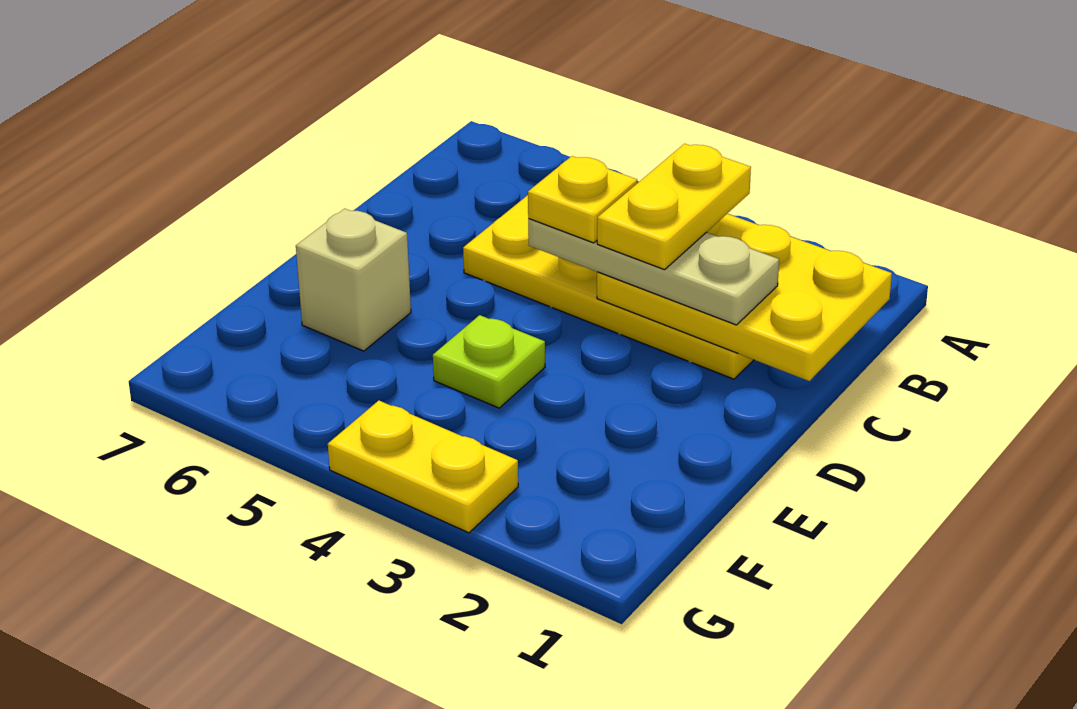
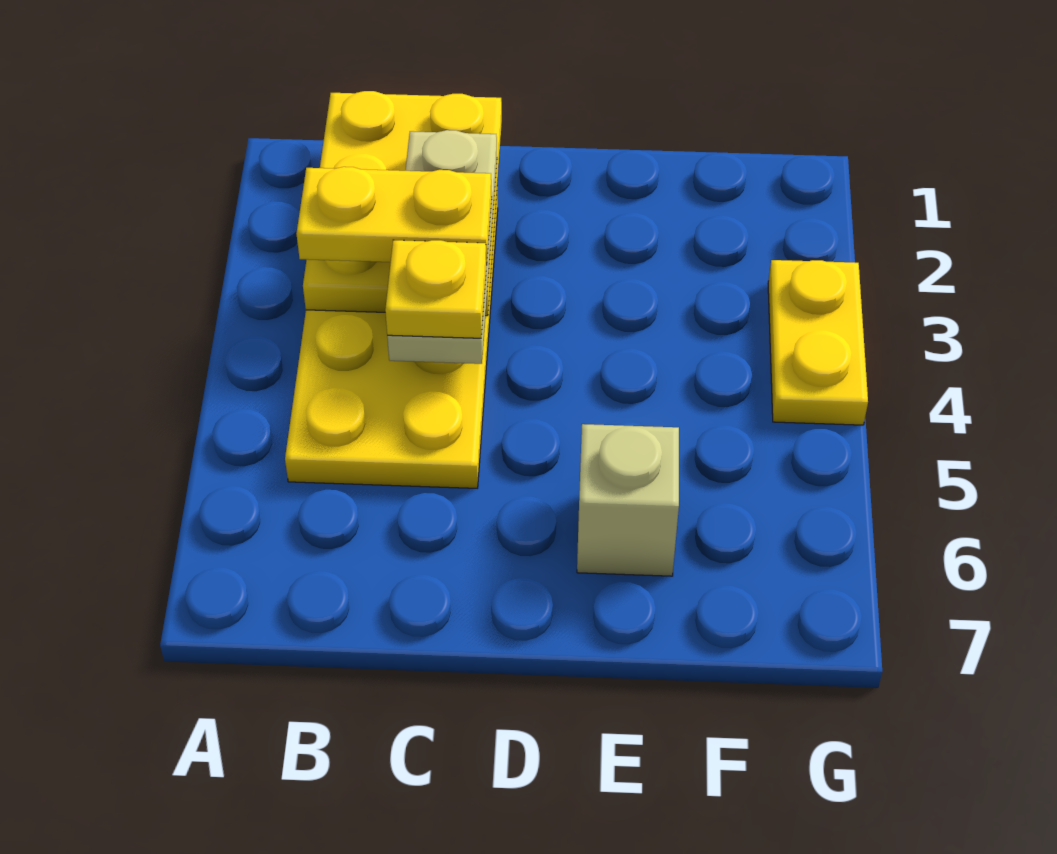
lime plate E4 level 1 -> none

